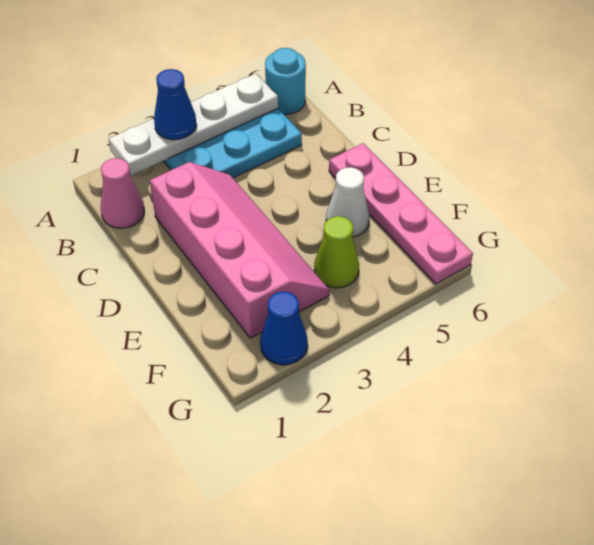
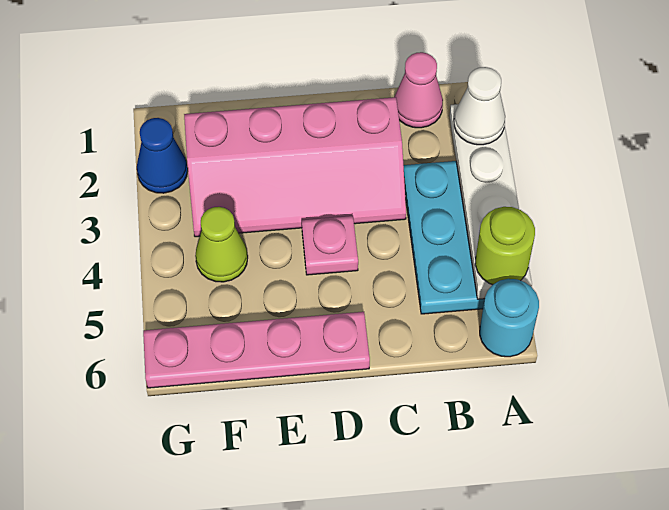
blue cone A3 level 3 -> none
none -> lime round brick A5 level 3
none -> pink plate D4 level 1
white cone E5 level 1 -> white cone A2 level 3

